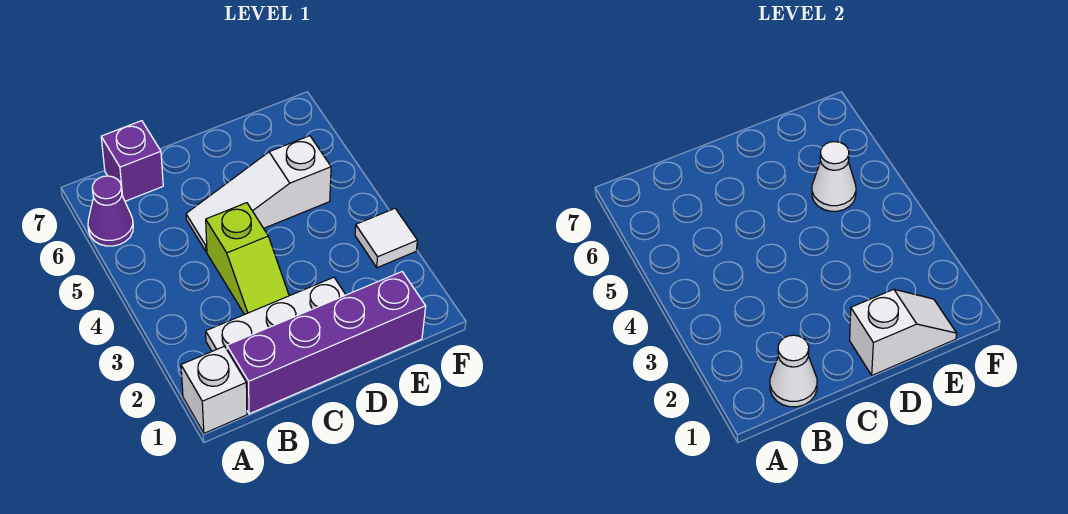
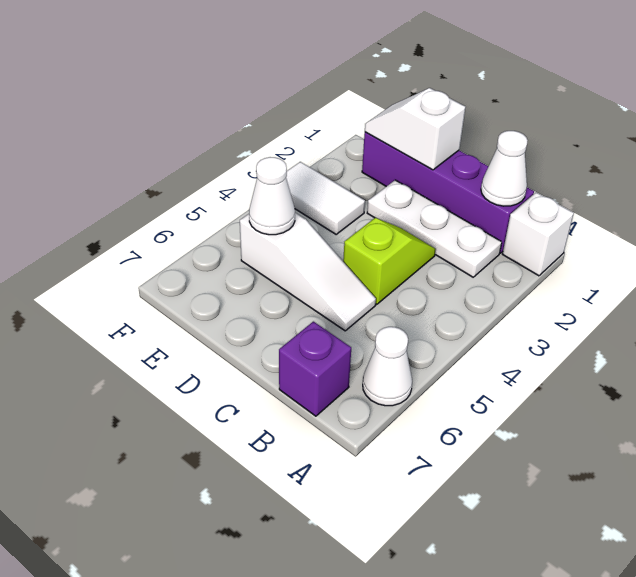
purple cone A6 level 1 -> white cone A6 level 1
white tile F3 level 1 -> white tile E3:F3 level 1

